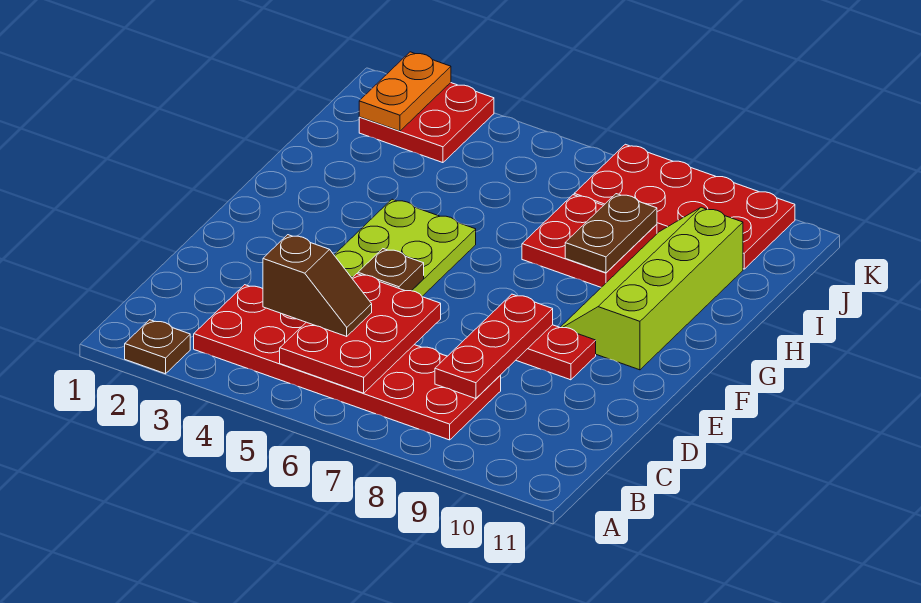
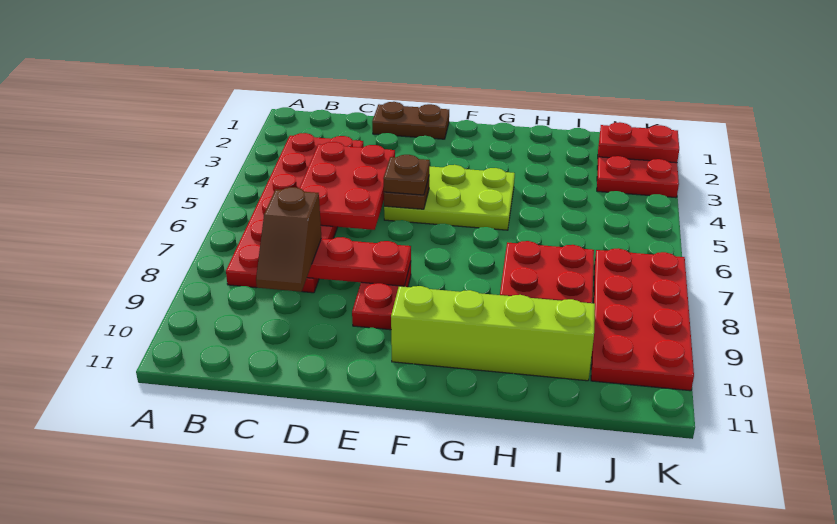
brown plate A2 level 1 -> brown plate E5 level 3
red plate B5:D6 level 2 -> red plate C4:D6 level 2
brown slope C4:C5 level 3 top 4 -> brown slope C8:C9 level 3 top 8
brown plate H8:I8 level 2 -> brown plate D1:E1 level 1
orange plate J2:K2 level 2 -> red plate J2:K2 level 2

